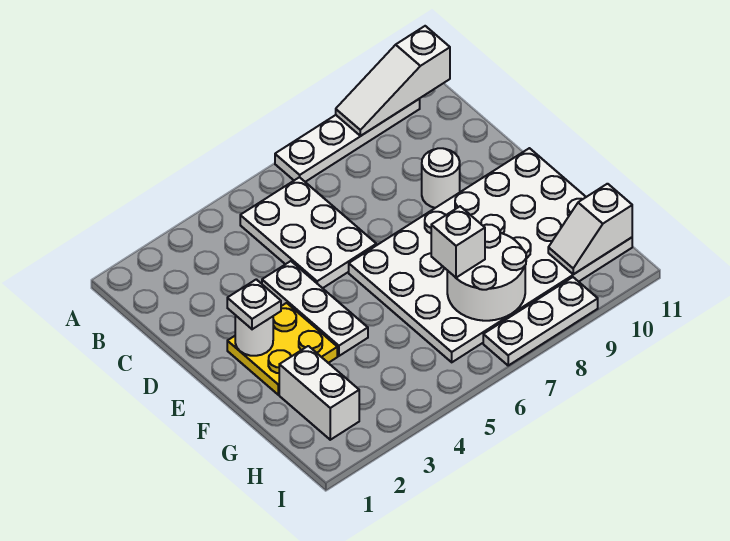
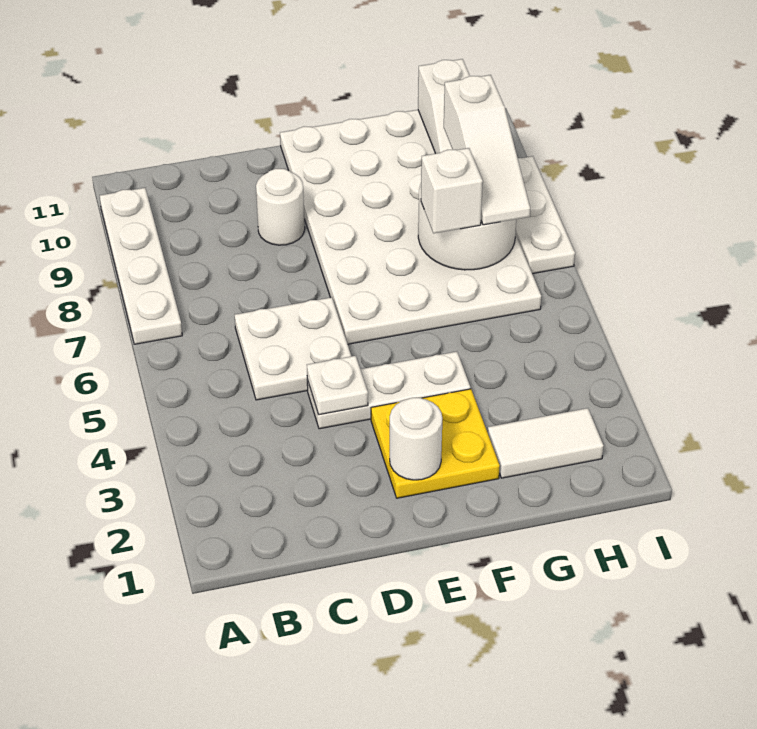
white slope A9:A11 level 2 top 11 -> white slope H7:H9 level 3 top 9
white plate B5:D6 level 1 -> white plate C5:D6 level 1
white plate E2 level 3 -> white plate D4 level 2
white brick G2:H2 level 1 -> white tile G2:H2 level 1

